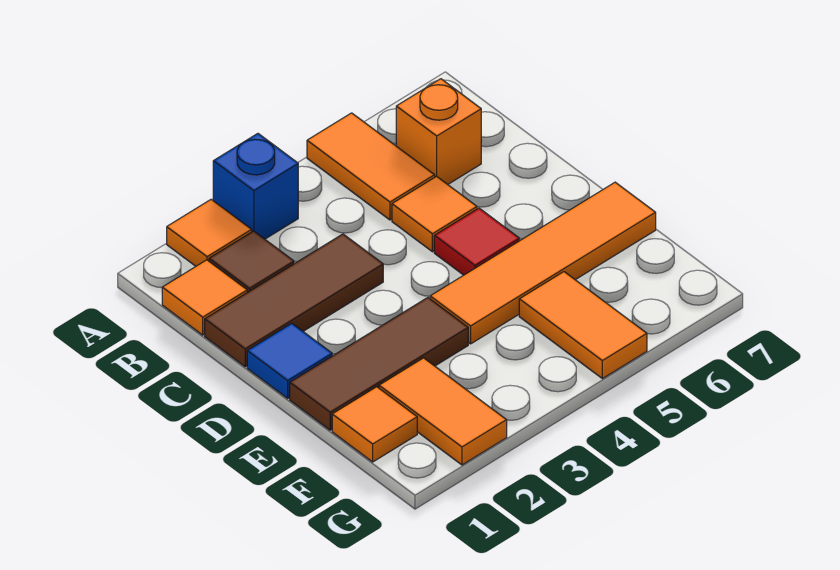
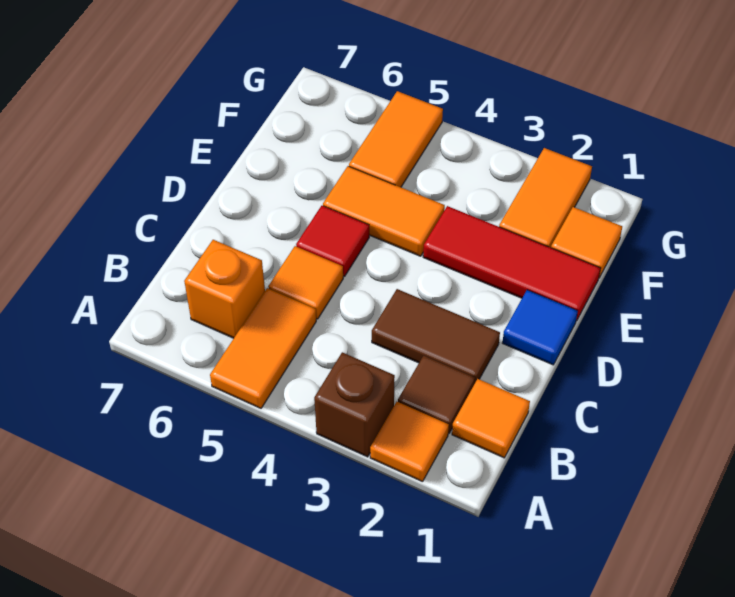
blue brick A3 level 1 -> brown brick A3 level 1
brown tile C1:C3 level 1 -> brown tile C2:C3 level 1
brown tile E1:E3 level 1 -> red tile E1:E3 level 1
orange tile E4:E7 level 1 -> orange tile E4:E5 level 1

